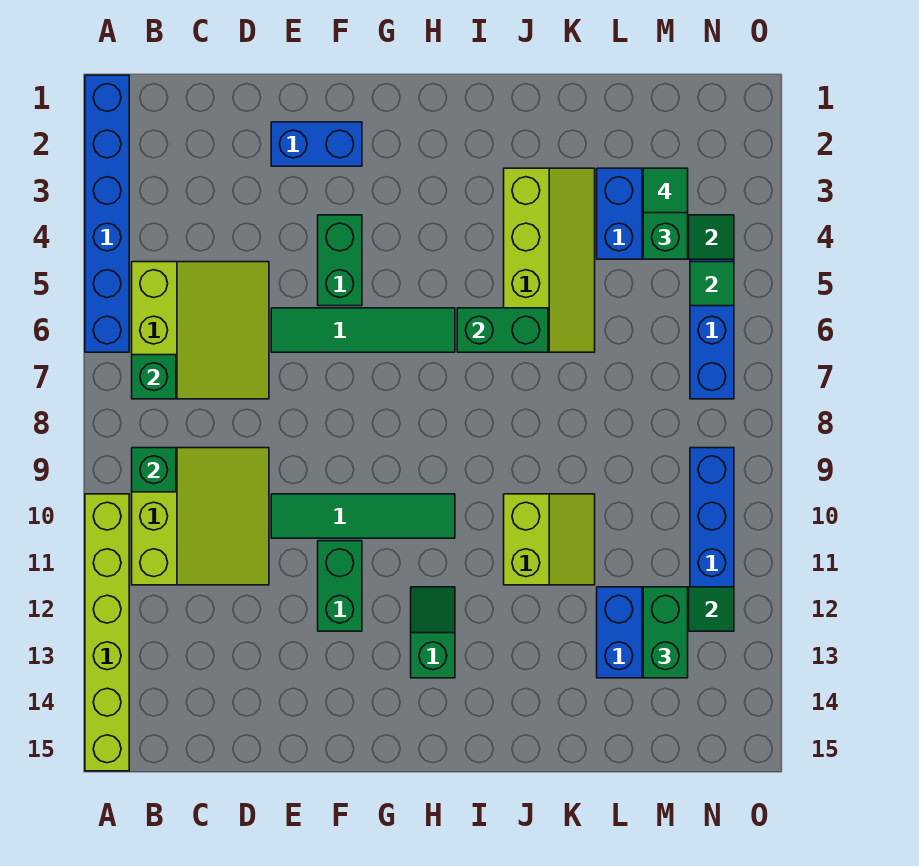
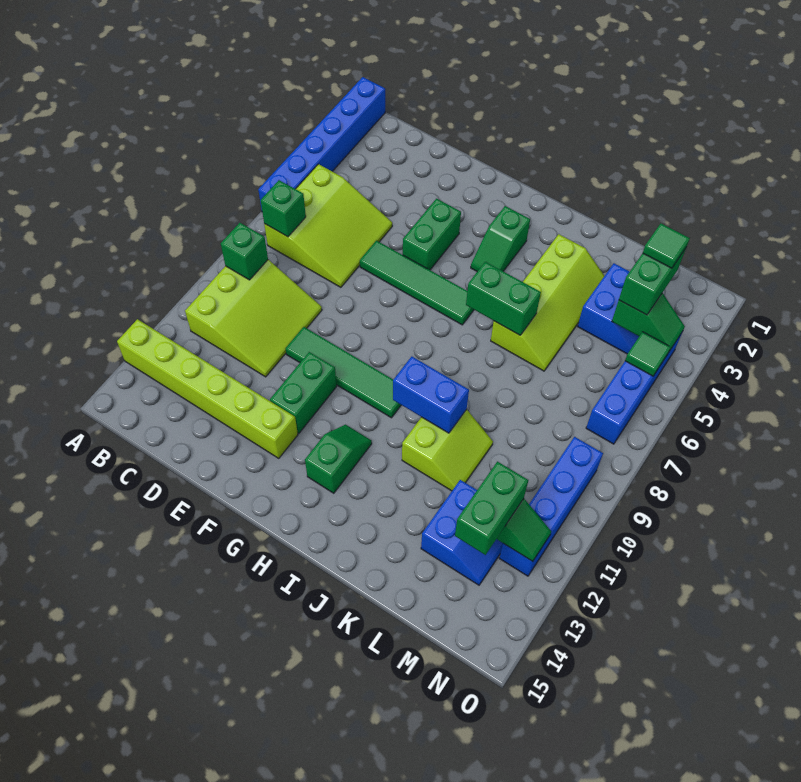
lime brick A10:A15 level 1 -> lime brick A13:F13 level 1
blue brick E2:F2 level 1 -> blue brick I10:J10 level 2
none -> green slope H3:H4 level 1 top 3

